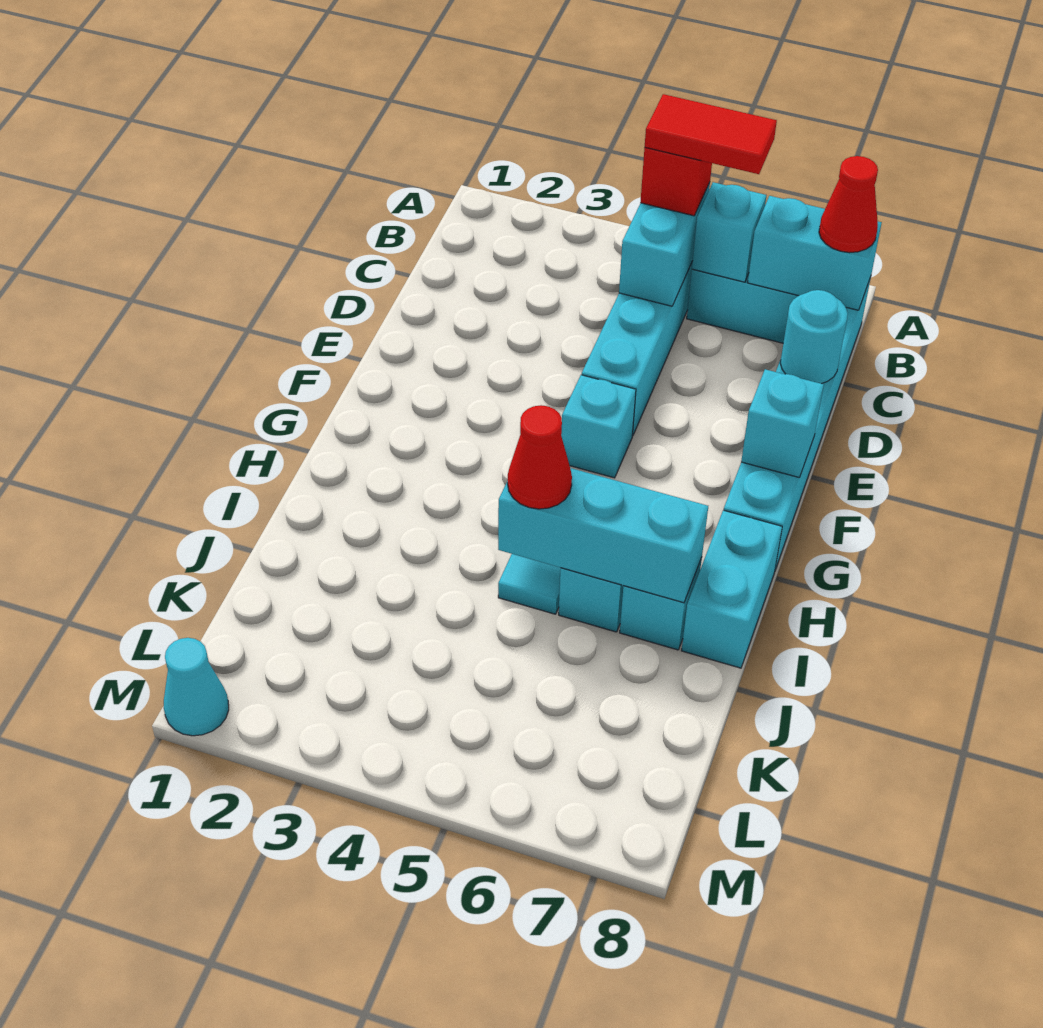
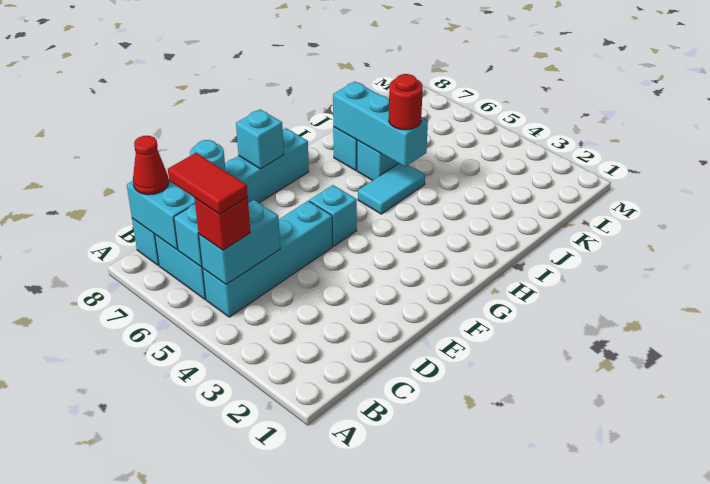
cyan brick H8:I8 level 1 -> none
red cone I5 level 3 -> red round brick I5 level 3
cyan cone M1 level 1 -> none

